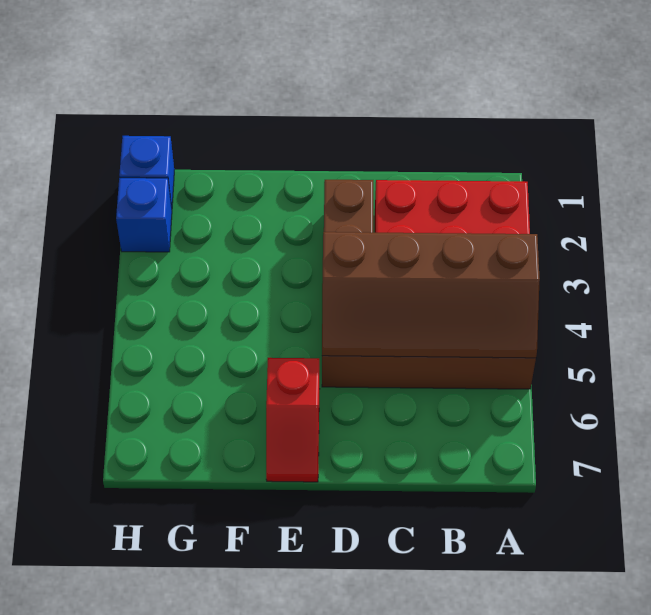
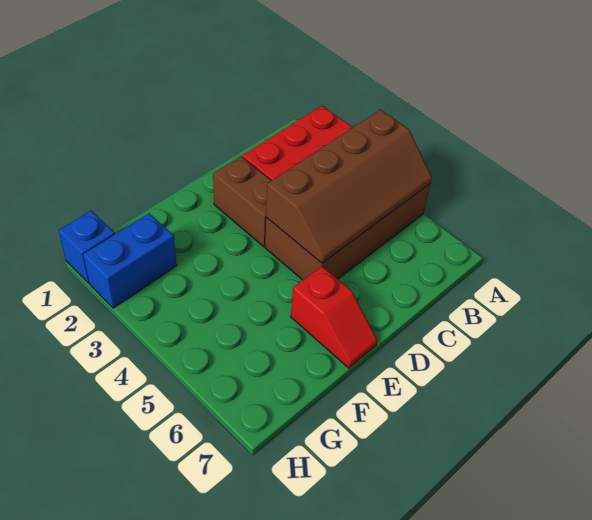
blue brick H2 level 1 -> blue brick G2:H2 level 1

